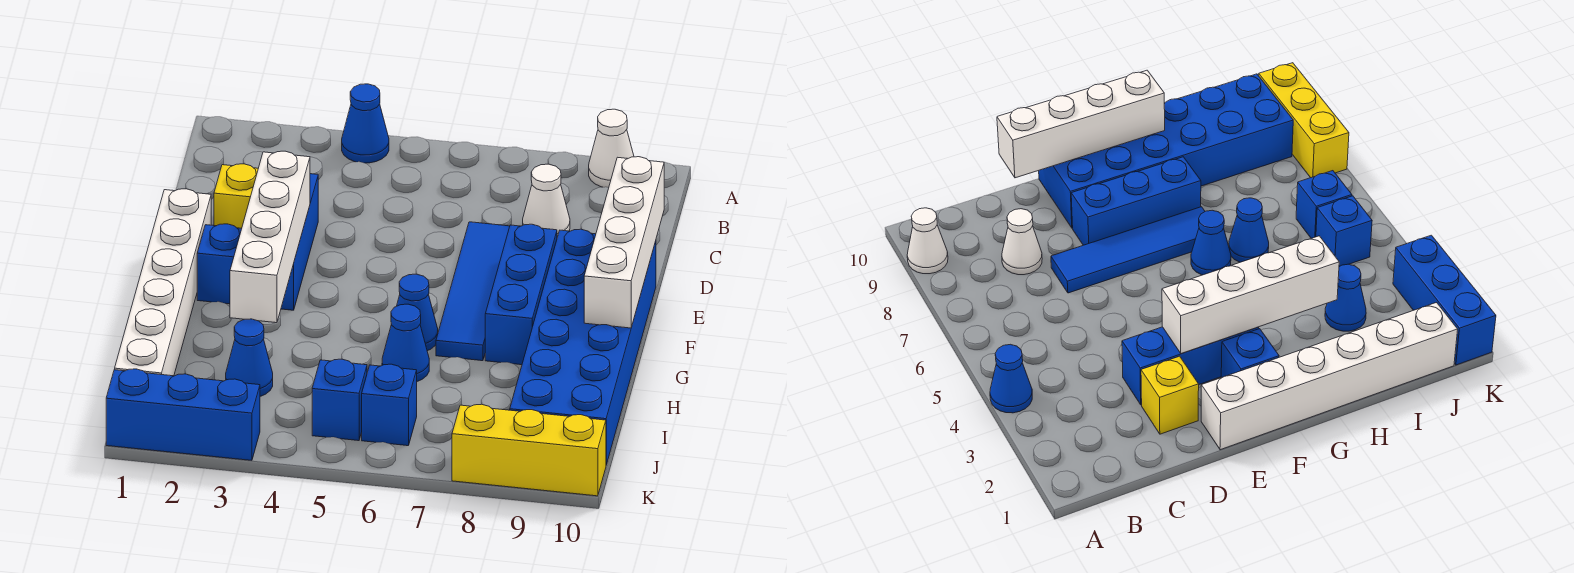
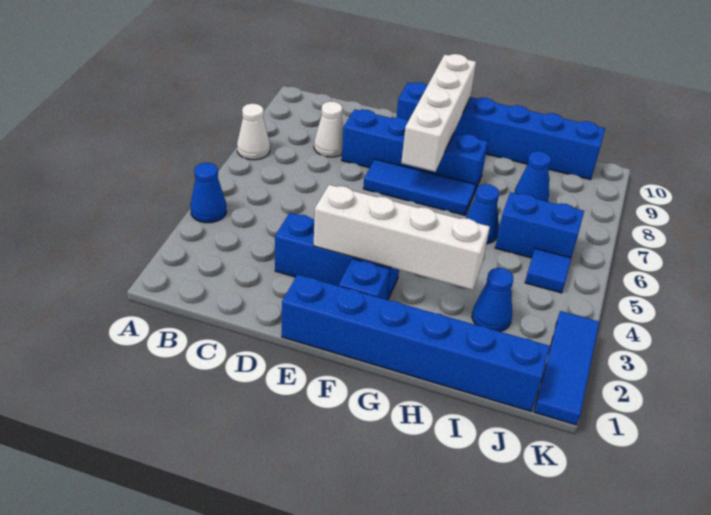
white cone A9 level 1 -> white cone A7 level 1
yellow brick D2 level 1 -> none
blue tile D7:G7 level 1 -> blue tile E7:G7 level 1
white brick D10:G10 level 2 -> white brick F7:F10 level 2
white brick E1:J1 level 1 -> blue brick E1:J1 level 1
blue brick E8:G8 level 1 -> blue brick D8:G8 level 1
blue brick E9:J10 level 1 -> blue brick E10:J10 level 1
blue cone G6 level 1 -> blue cone I8 level 1
blue brick J5 level 1 -> blue tile J5 level 1
blue brick J6 level 1 -> blue brick I6:J6 level 1
blue brick K1:K3 level 1 -> blue tile K1:K3 level 1
yellow brick K8:K10 level 1 -> none

